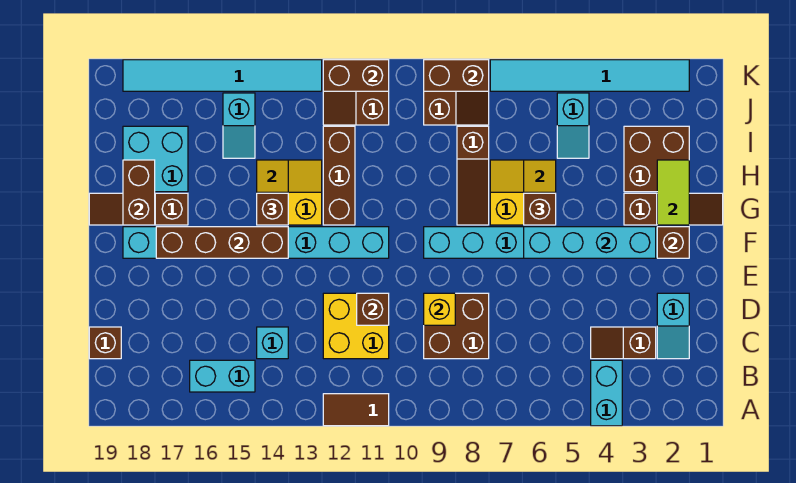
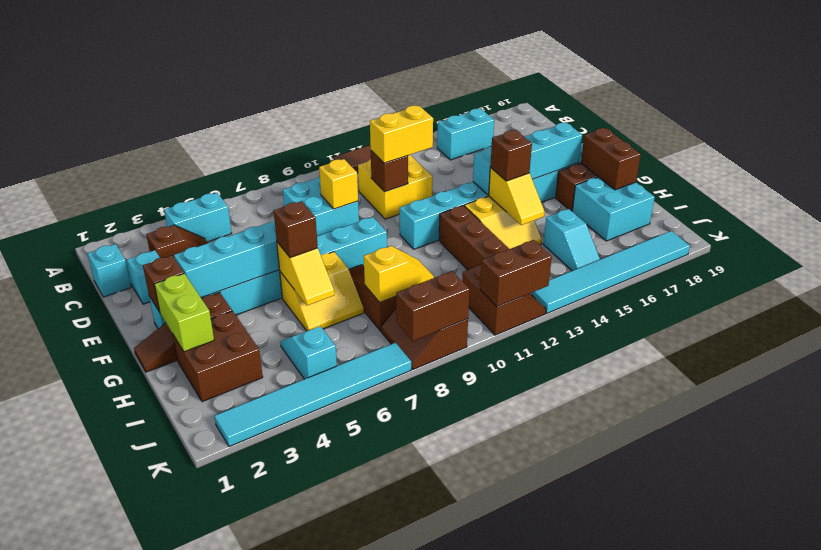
cyan brick A4:B4 level 1 -> cyan brick B4:B5 level 1
brown brick C8:D9 level 1 -> cyan brick C8:D9 level 1
cyan brick C14 level 1 -> cyan brick C1 level 1
brown brick C19 level 1 -> none
none -> yellow brick D11:D12 level 3
brown brick F14:F17 level 2 -> cyan brick F14:F17 level 2
lime tile G2:H2 level 2 -> lime brick G2:H2 level 2
none -> yellow slope I8:I9 level 2 top 8
cyan slope I15:J15 level 1 top J -> cyan slope I15:J15 level 1 top I

